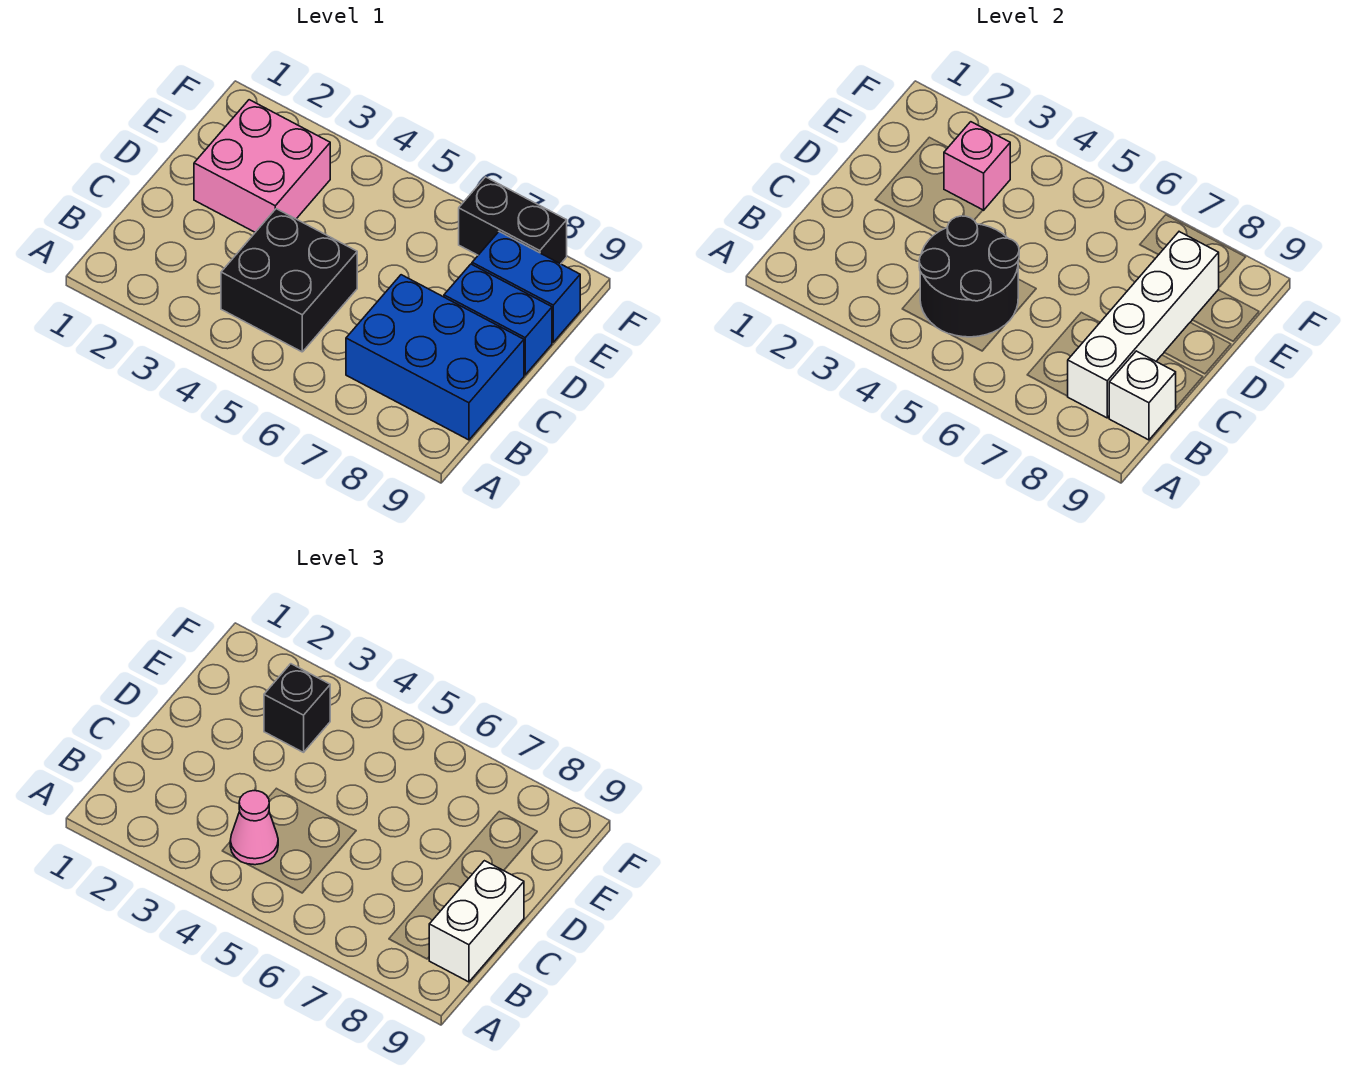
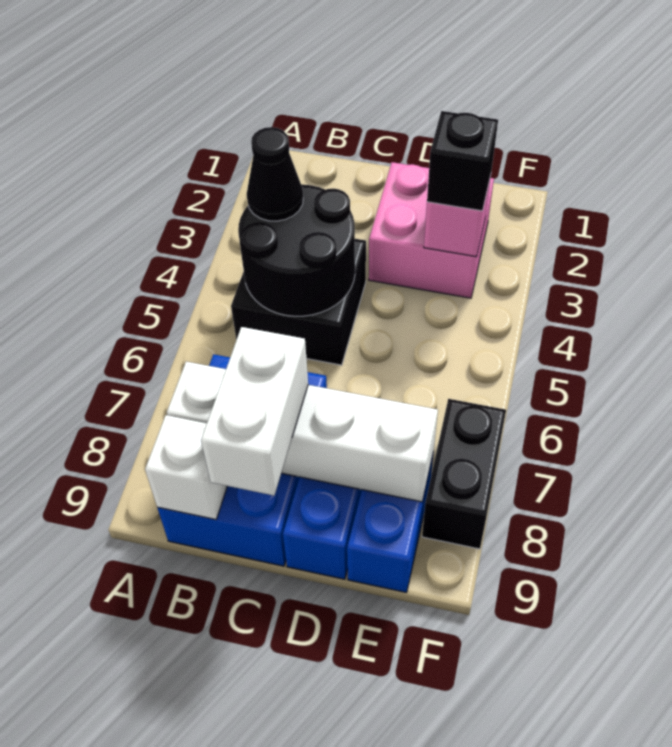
pink cone B4 level 3 -> black cone B4 level 3
white brick B9:C9 level 3 -> white brick C8:C9 level 3

